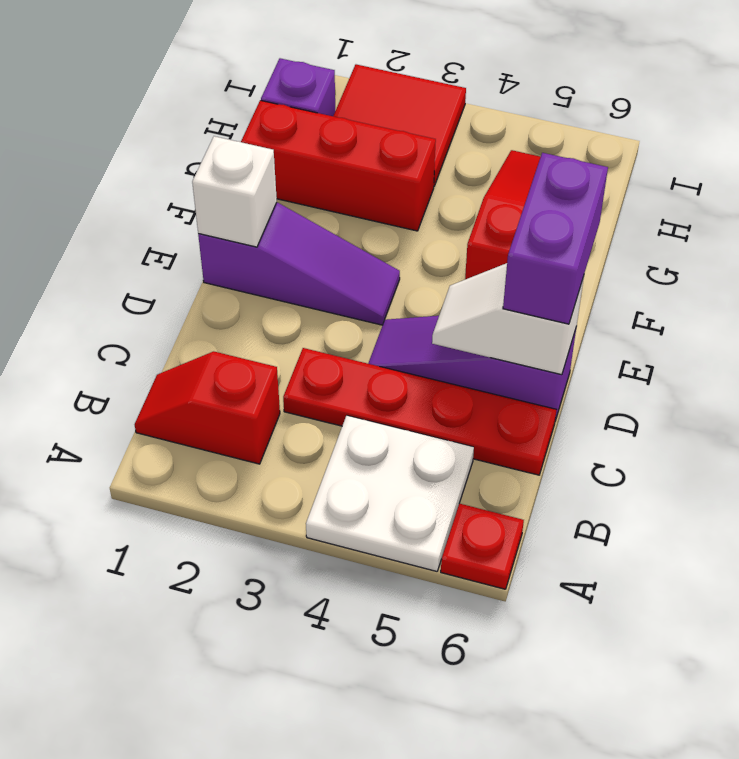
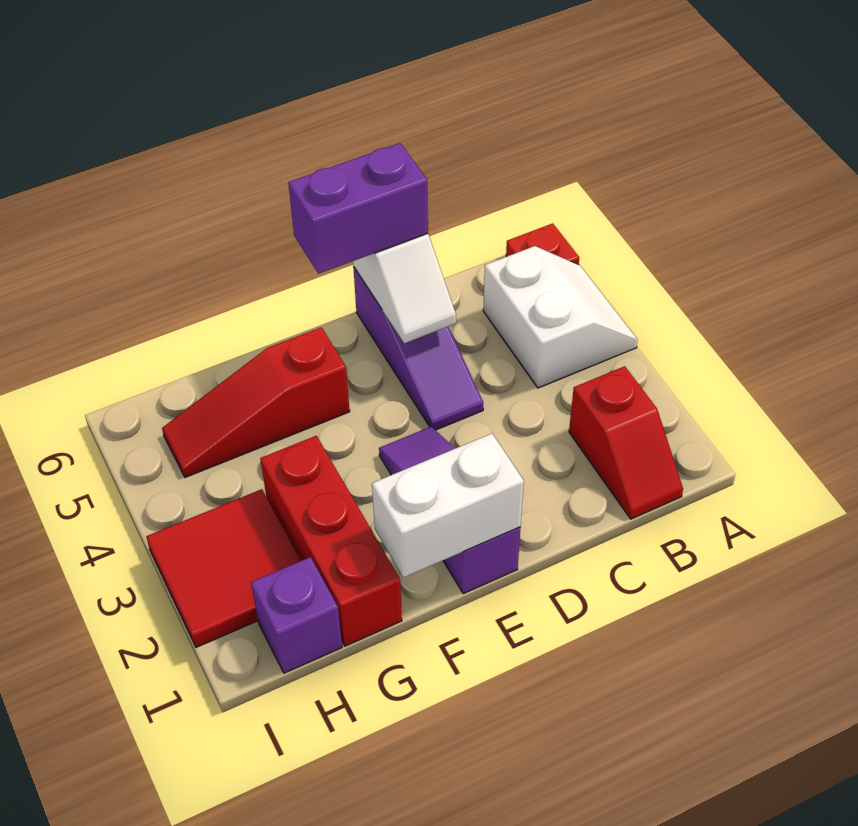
white plate A4:B5 level 1 -> white slope A4:B5 level 1 top B
red plate C3:C6 level 1 -> none
white brick E1 level 2 -> white brick E1:F1 level 2

